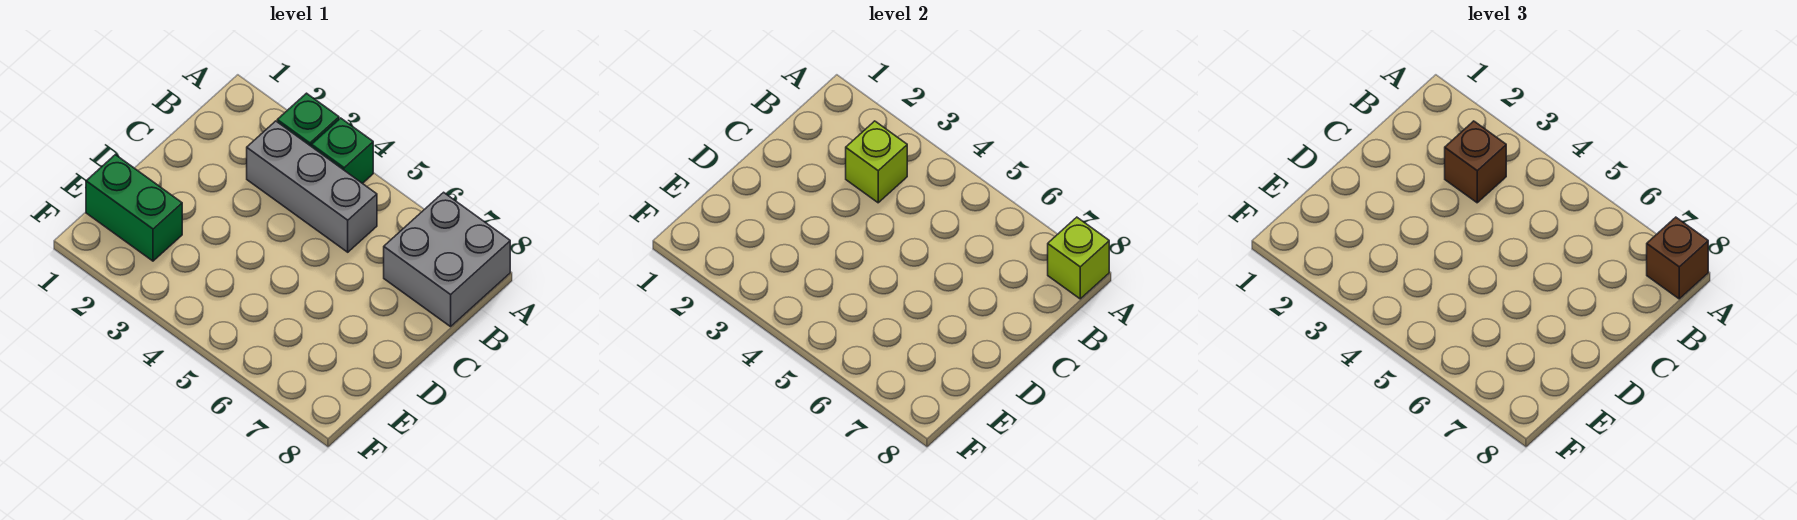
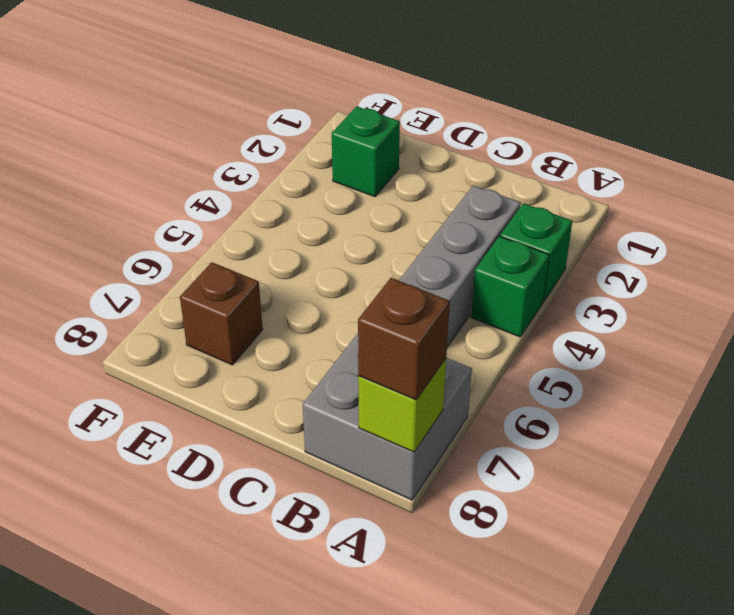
lime brick B3 level 2 -> none
brown brick B3 level 3 -> brown brick E7 level 1
green brick E1:E2 level 1 -> green brick E2 level 1

